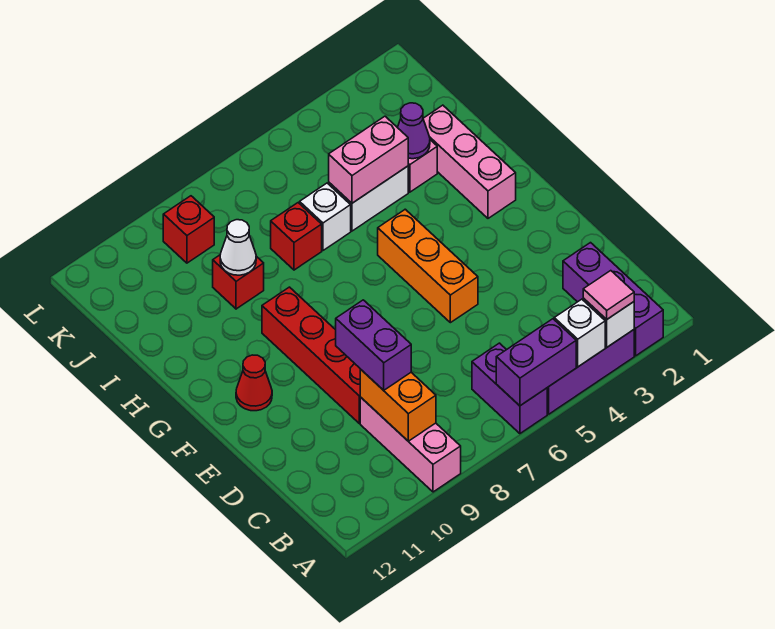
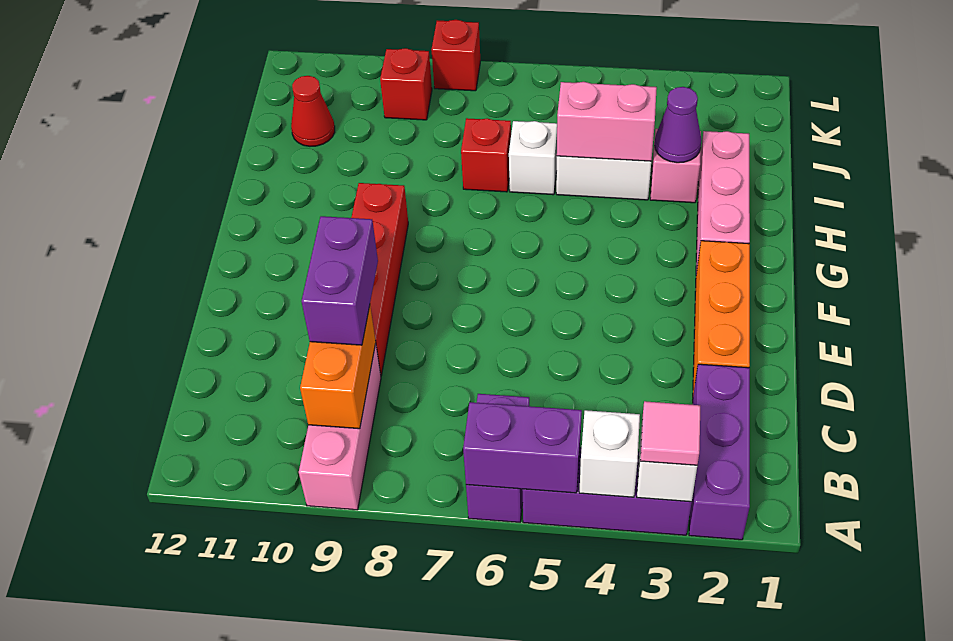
orange brick E5:G5 level 1 -> orange brick D2:F2 level 1
red cone F11 level 1 -> red cone J11 level 1
red brick I9 level 1 -> red brick L8 level 1
white cone I9 level 2 -> none

